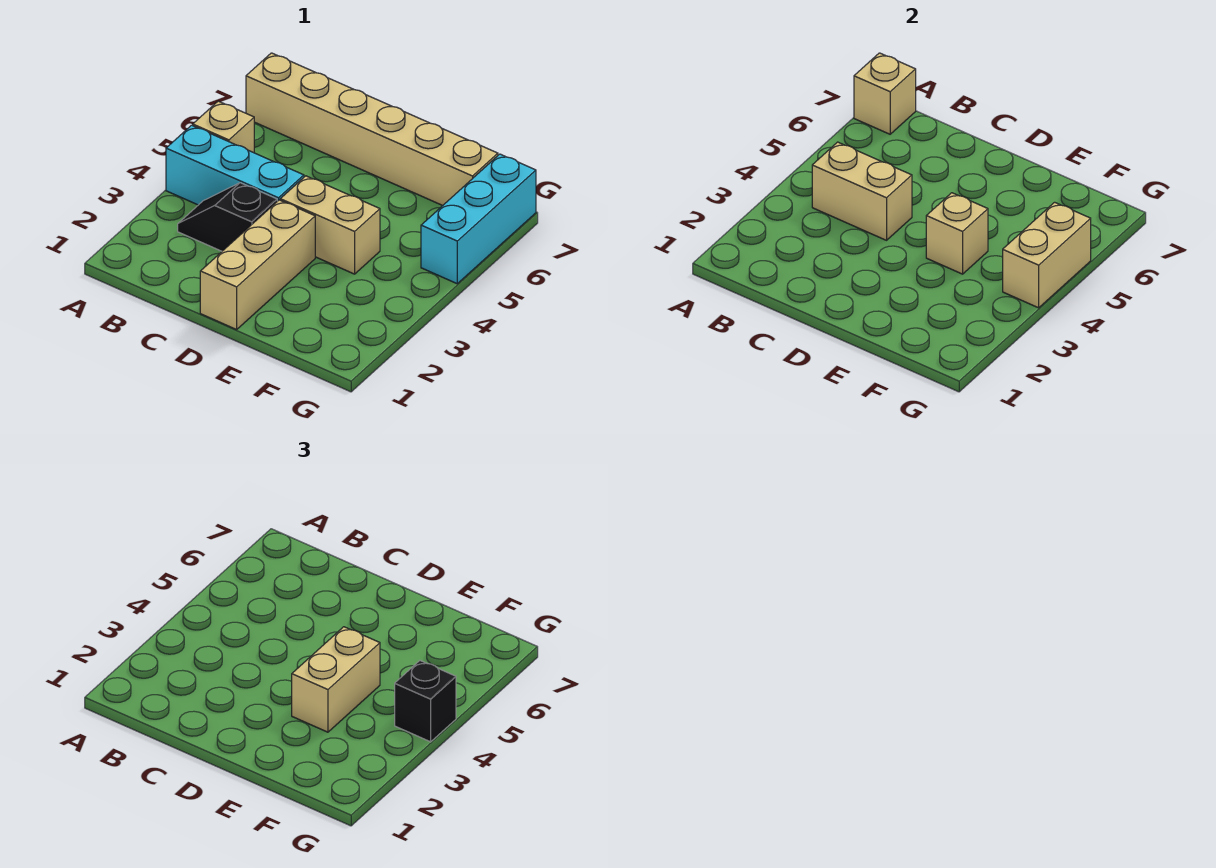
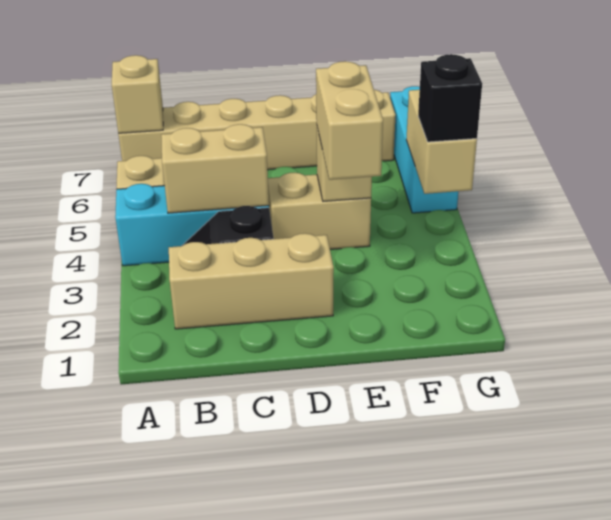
tan brick D1:D3 level 1 -> tan brick B2:D2 level 1

